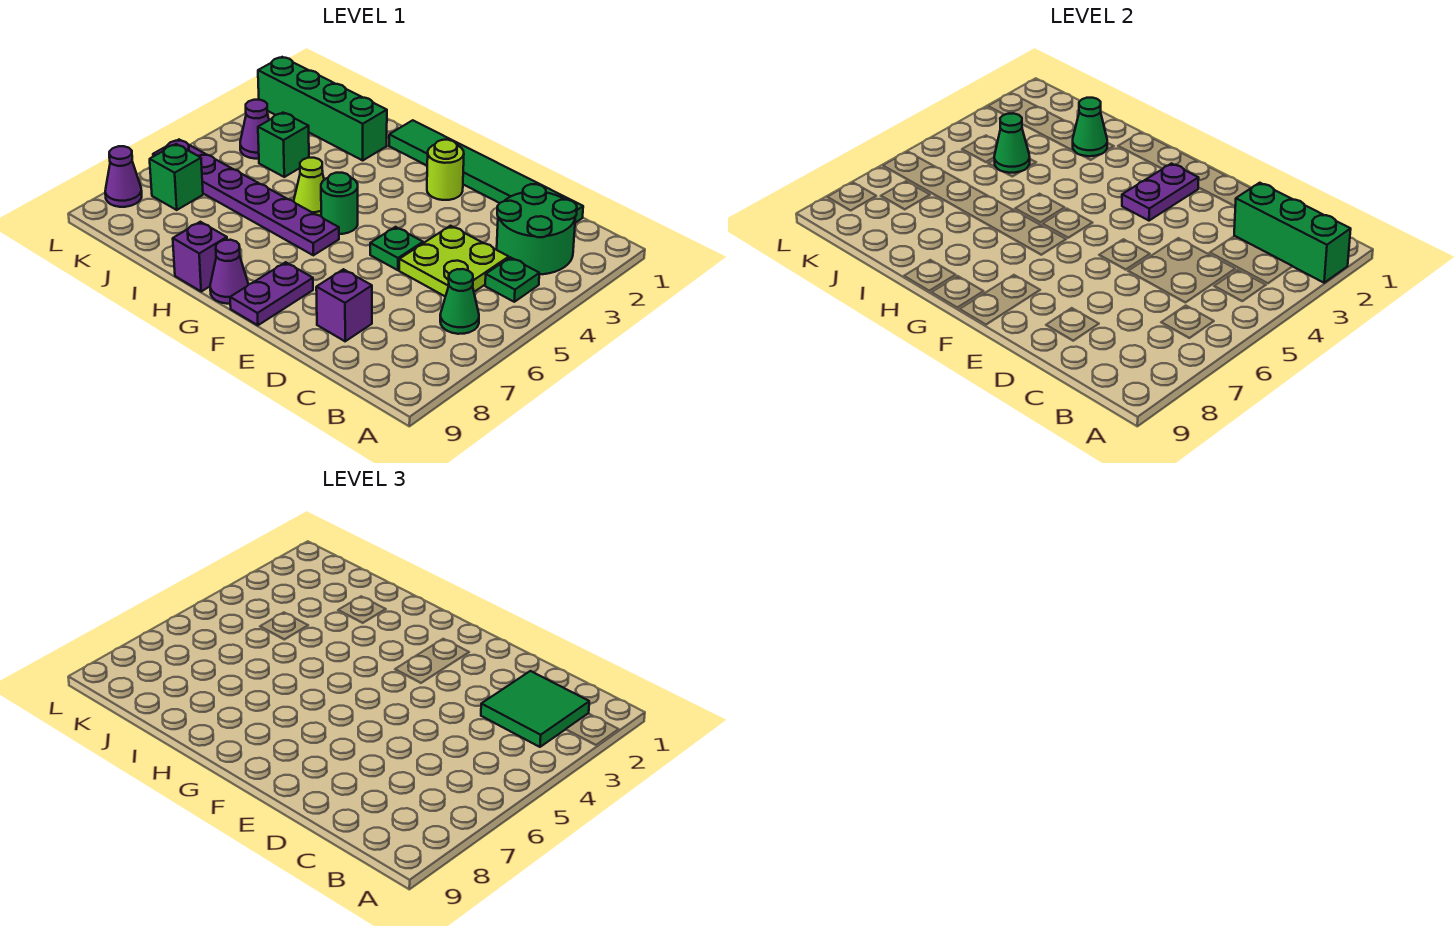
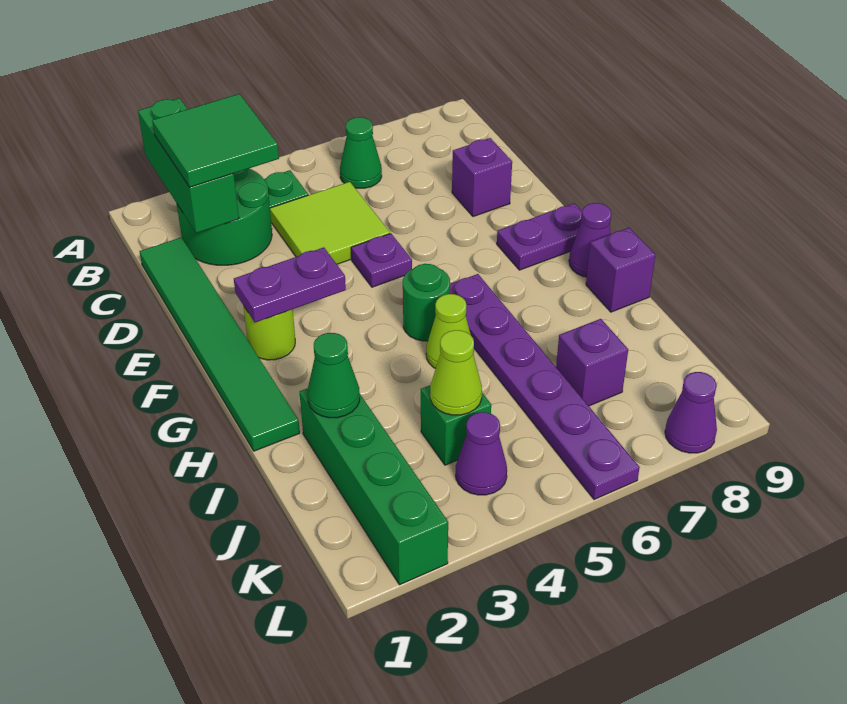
lime plate C4:D5 level 1 -> lime tile C4:D5 level 1
green plate E5 level 1 -> purple plate E5 level 1
green cone J4 level 2 -> lime cone J4 level 2
none -> purple brick J7 level 1
green brick K7 level 1 -> none

